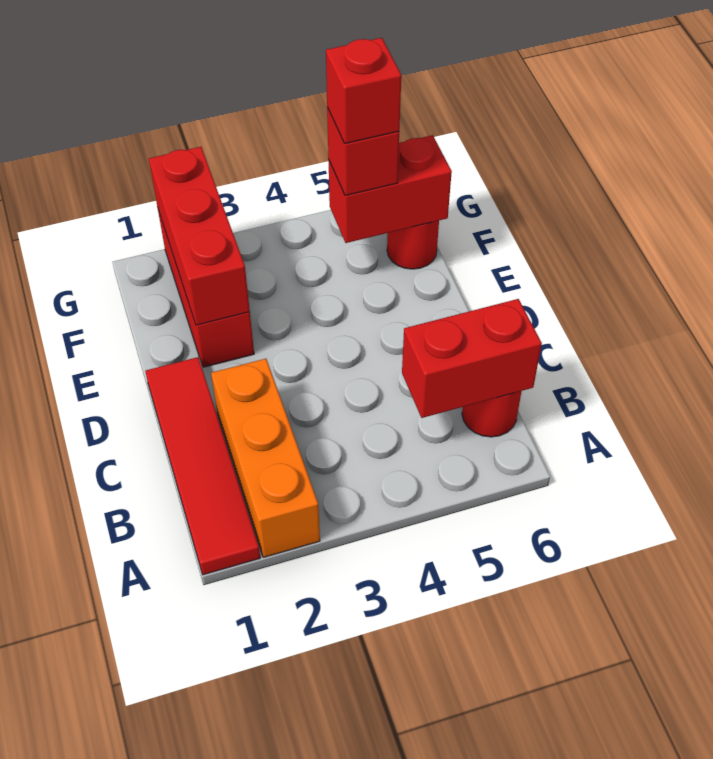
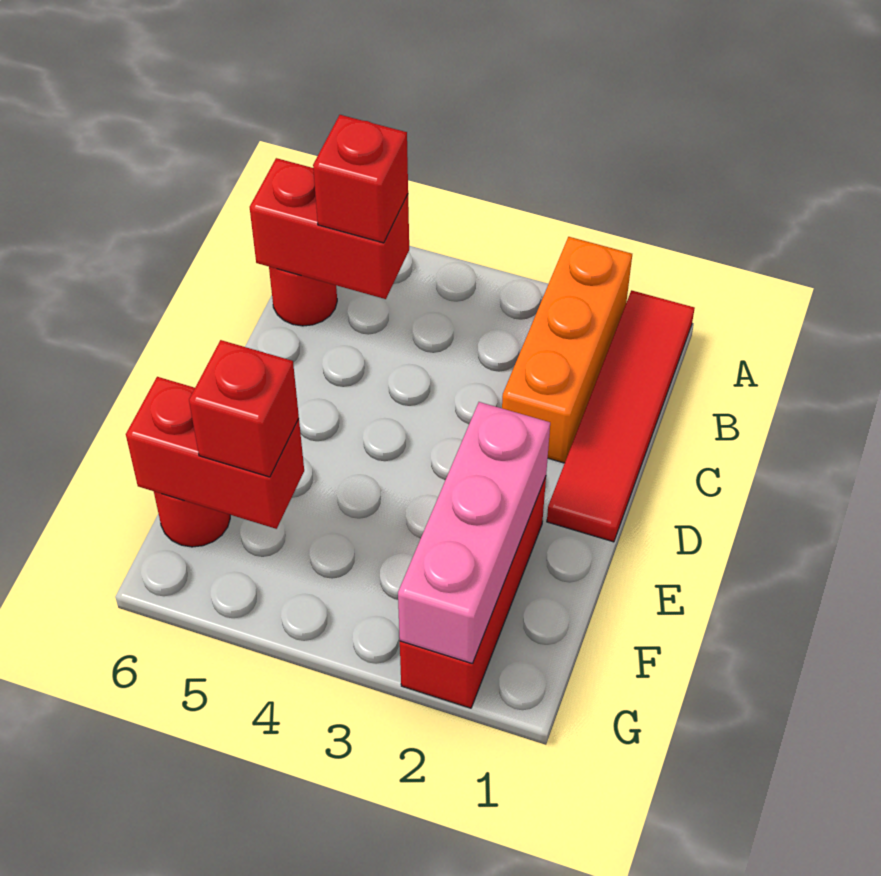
red brick E2:G2 level 2 -> pink brick E2:G2 level 2
red brick F5 level 4 -> red brick B5 level 3

